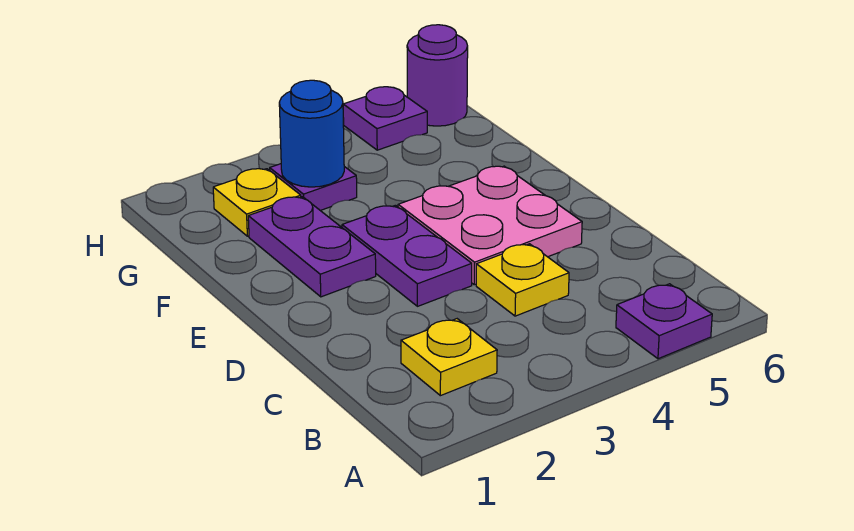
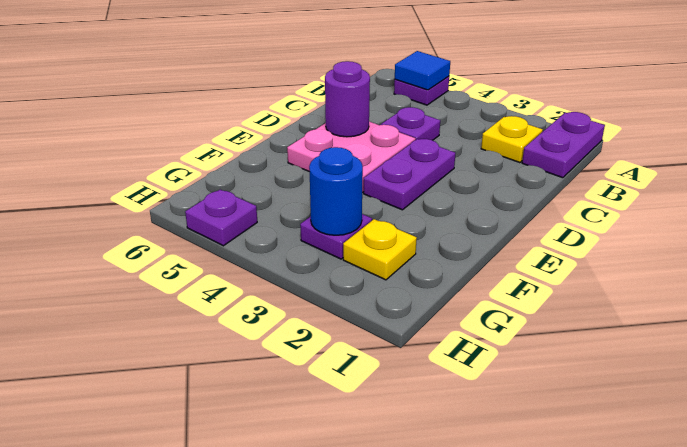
none -> blue tile A5 level 2
yellow plate C4 level 1 -> purple plate C4 level 1
purple plate E2:F2 level 1 -> purple plate A1:B1 level 1
purple round brick H6 level 1 -> purple round brick D5 level 2

